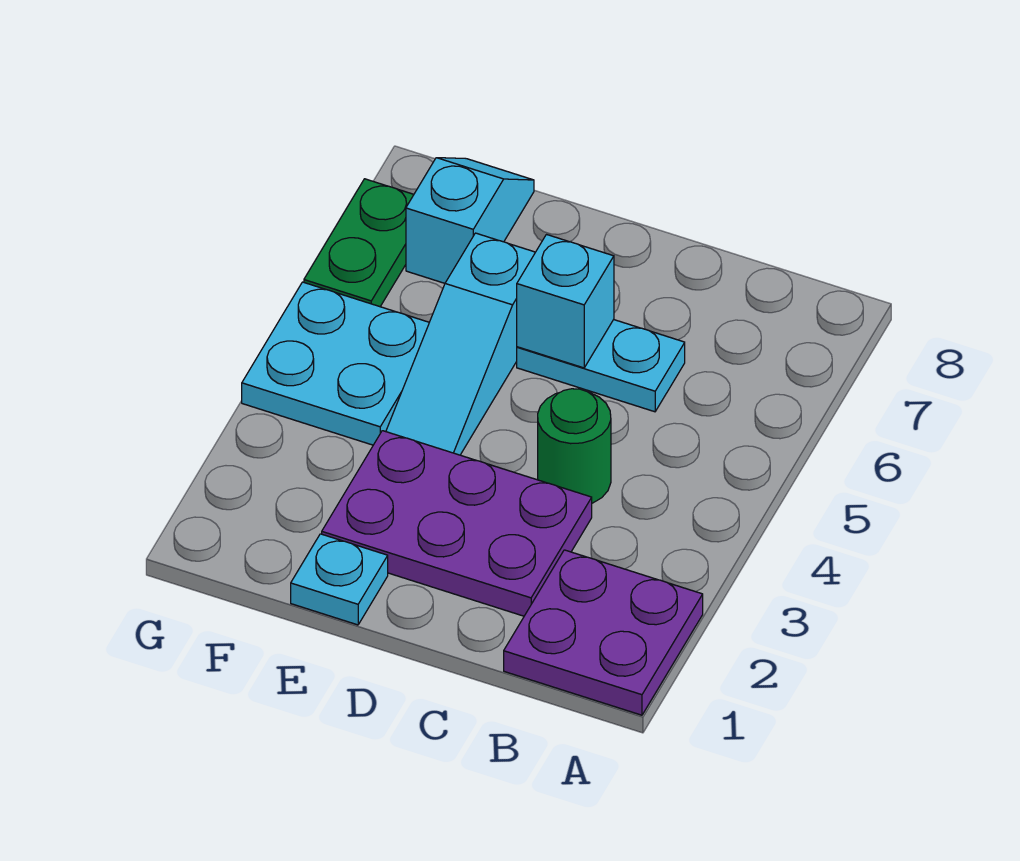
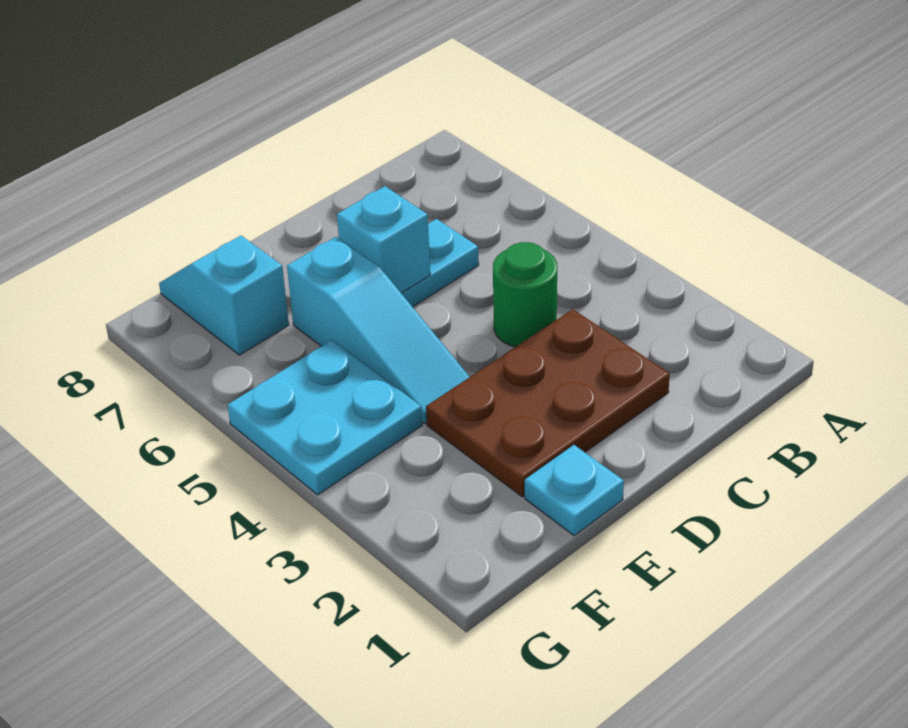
purple plate A1:B2 level 1 -> none
purple plate C2:E3 level 1 -> brown plate C2:E3 level 1
green plate G6:G7 level 1 -> none

